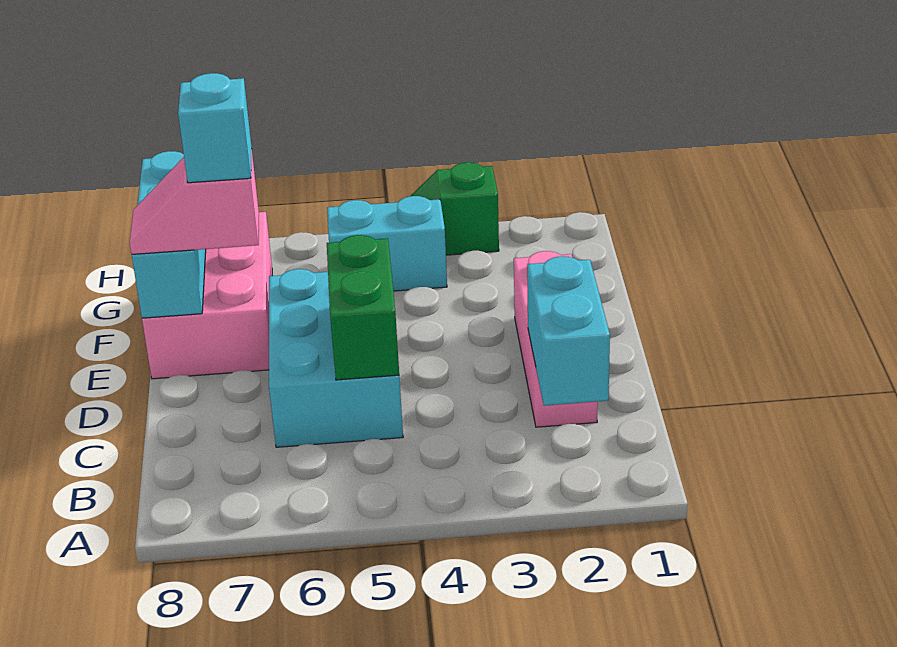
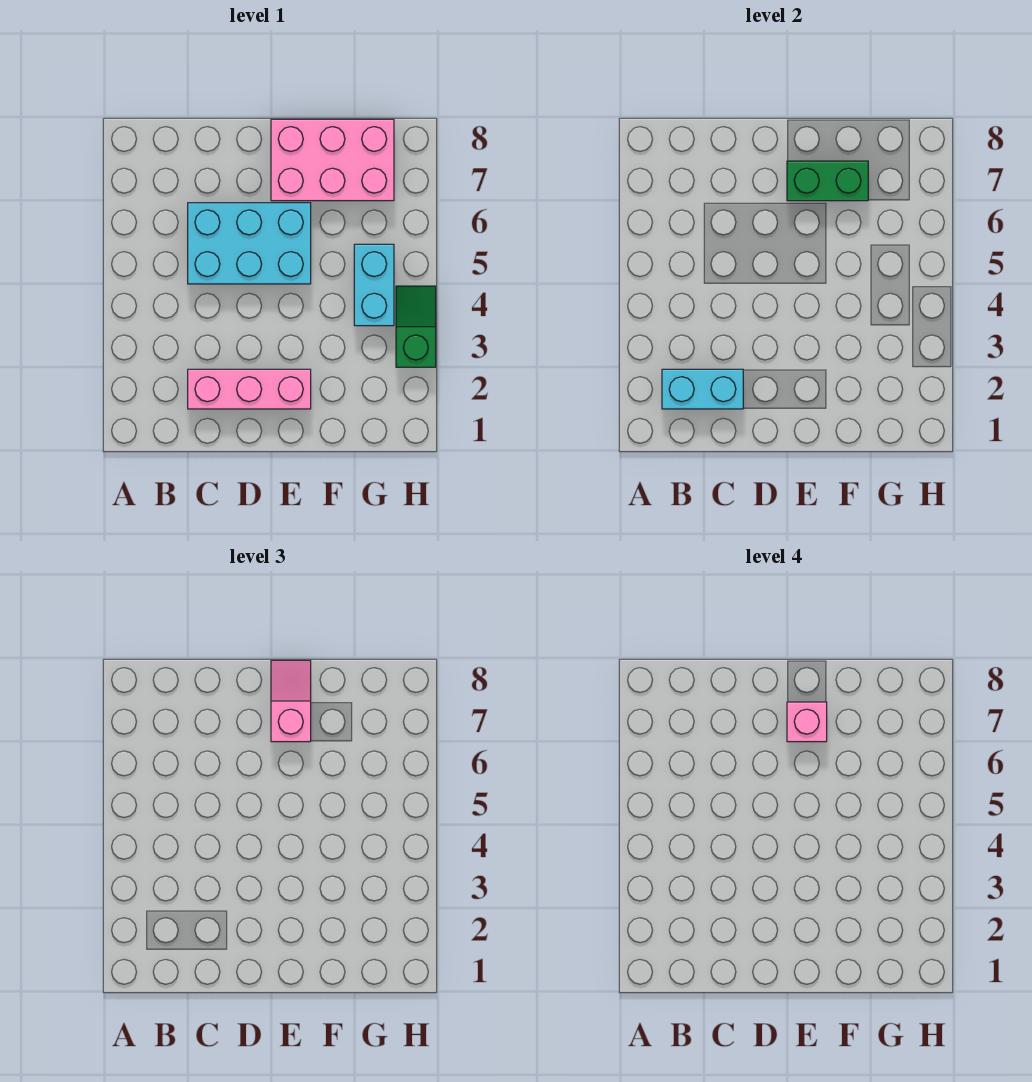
green brick C5:D5 level 2 -> green brick E7:F7 level 2
cyan brick E7 level 4 -> pink brick E7 level 4
cyan brick E8:G8 level 2 -> none

